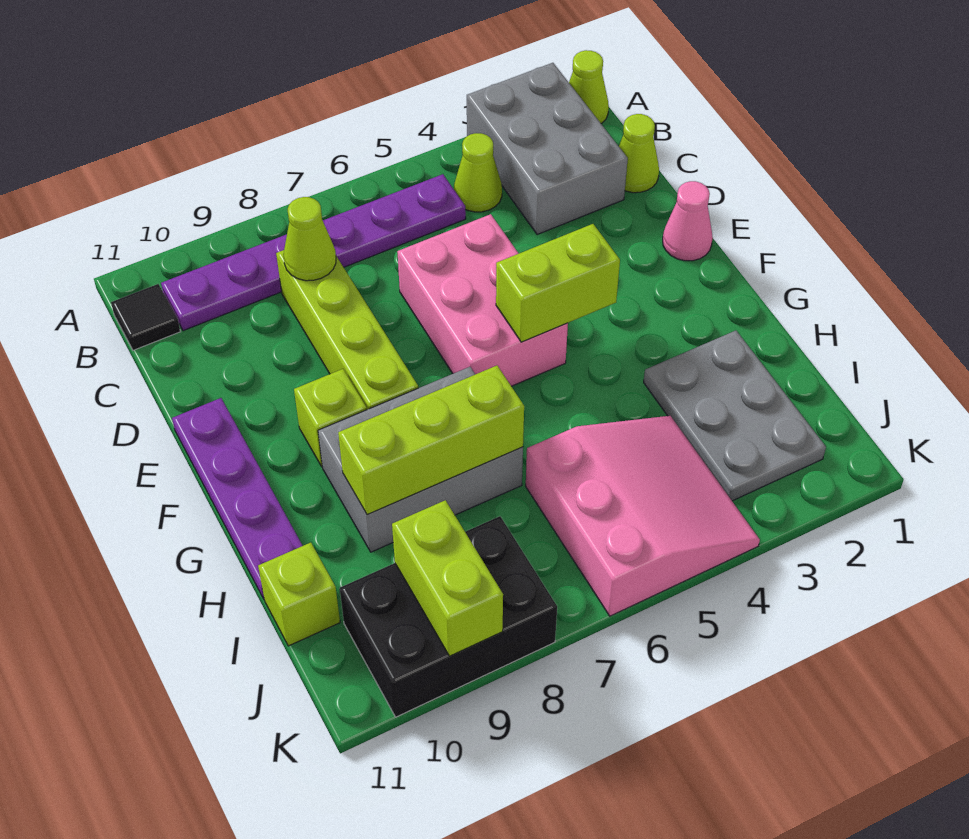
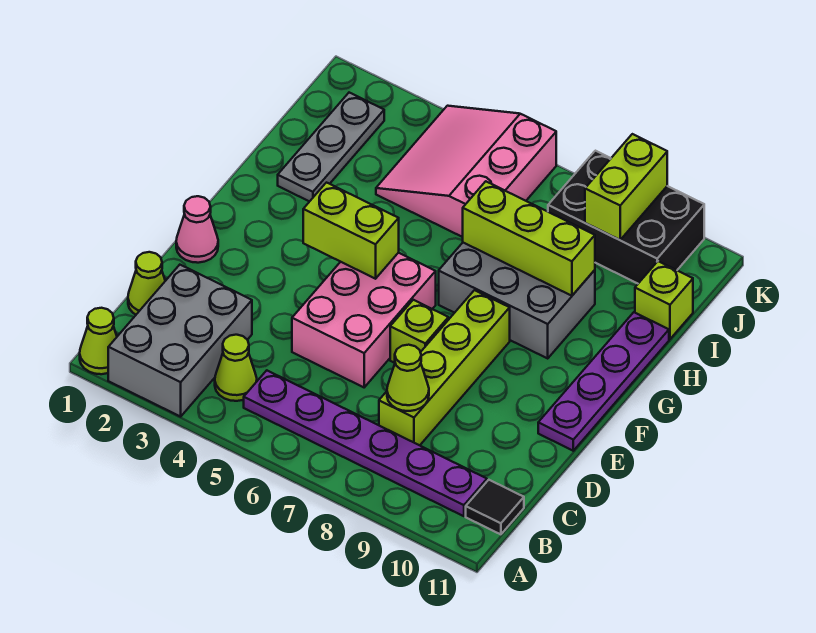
lime brick F9 level 1 -> lime brick E7 level 1
grey plate H2:J3 level 1 -> grey plate H2:J2 level 1

